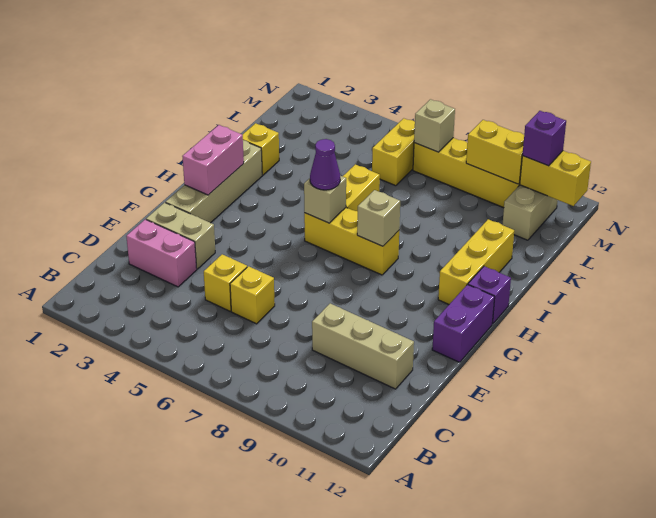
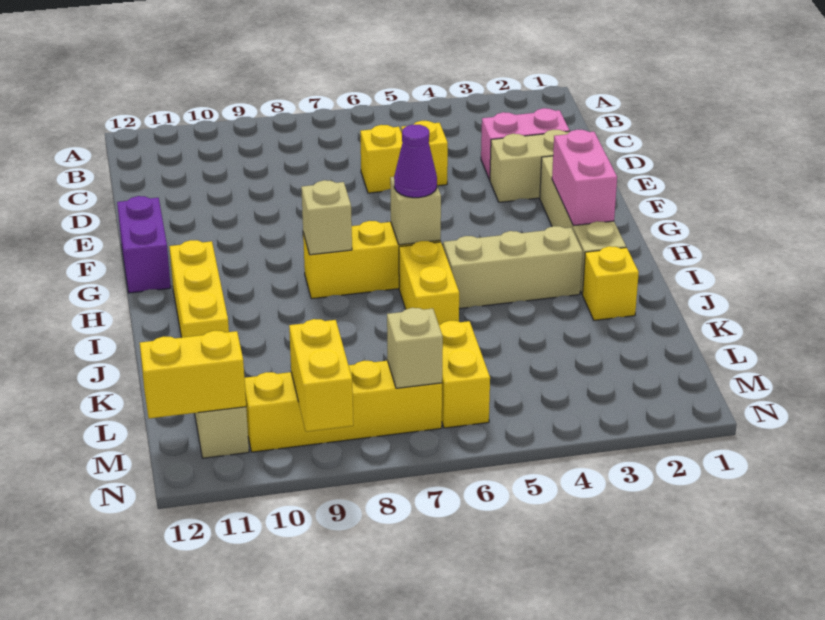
tan brick D9:D11 level 1 -> tan brick I3:I5 level 1
purple brick H12 level 1 -> none
yellow brick M9:M10 level 2 -> yellow brick M9:N9 level 2
purple brick M11 level 3 -> none

